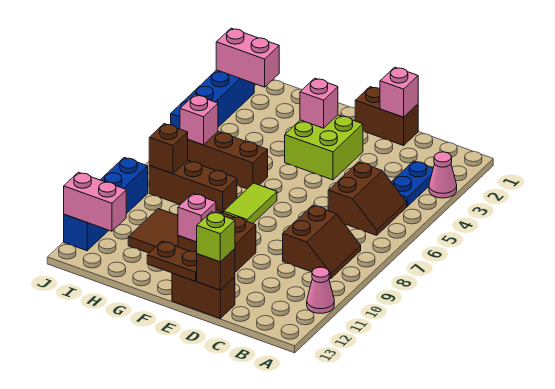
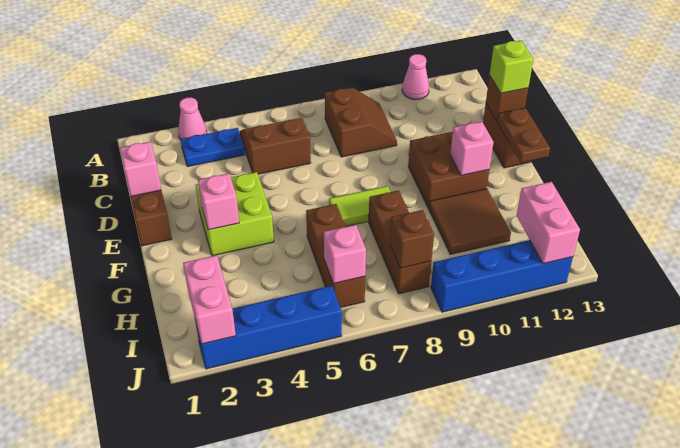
brown slope B8:C9 level 1 top C -> brown slope B8:C9 level 1 top 8

